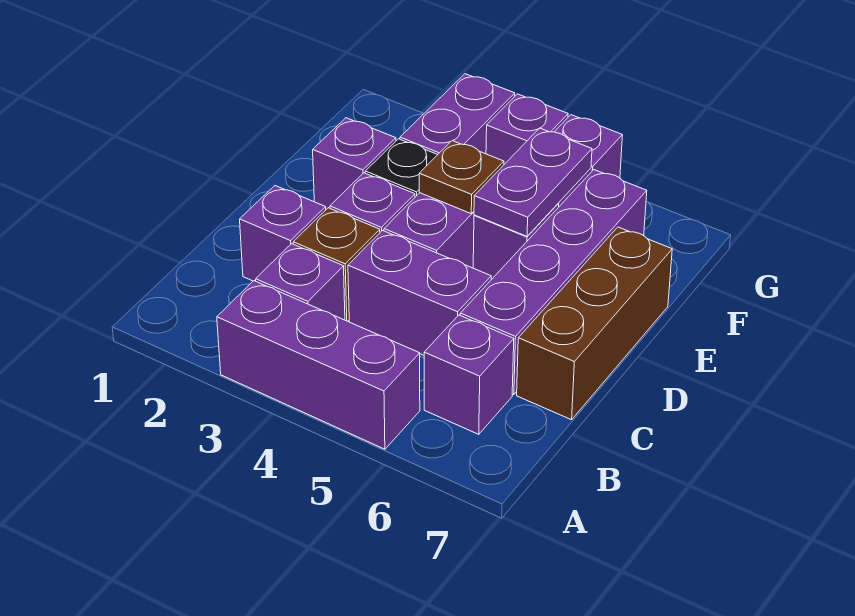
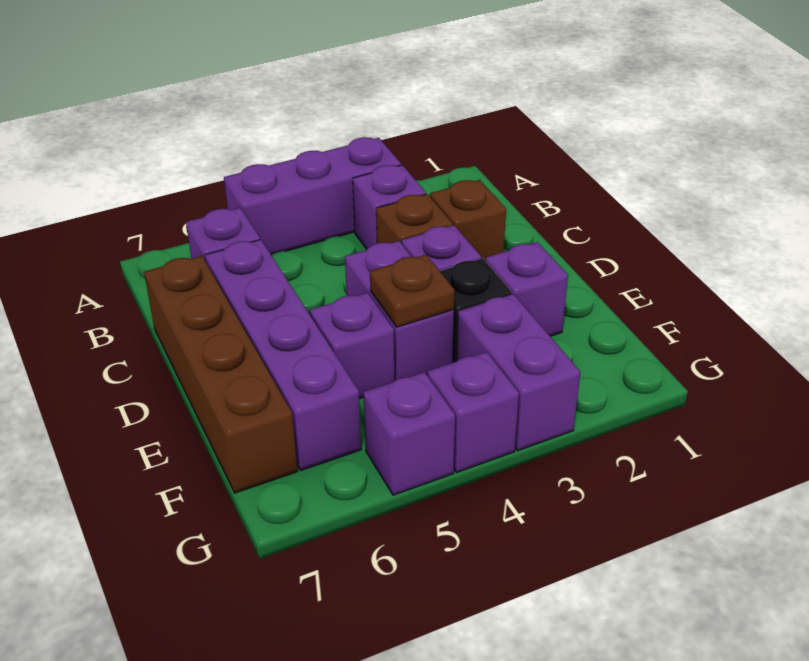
purple brick C2 level 1 -> brown brick C2 level 1
purple brick C4:C5 level 1 -> none
brown brick C7:E7 level 1 -> brown brick C7:F7 level 1
purple plate E5:F5 level 2 -> none

